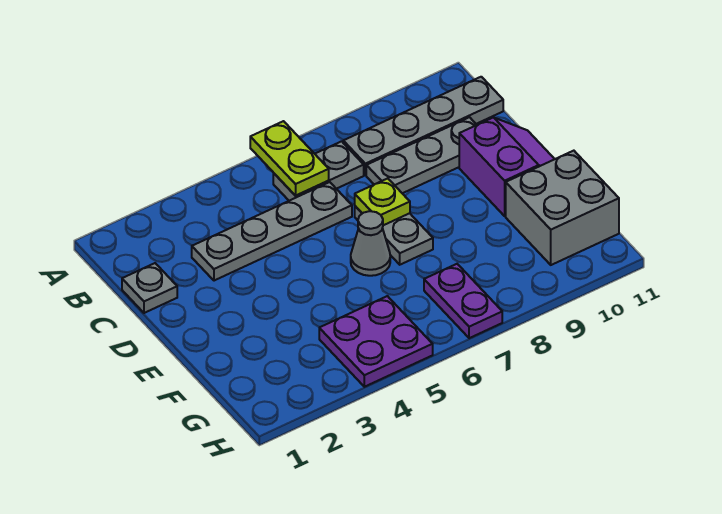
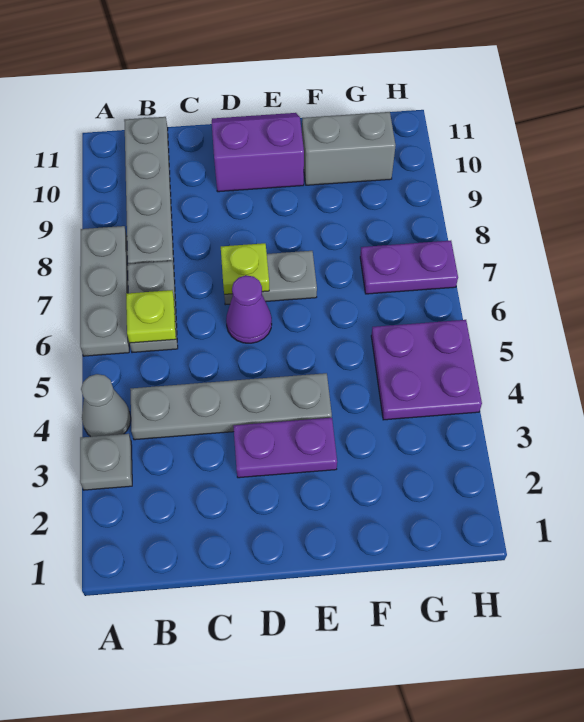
lime plate A6:B6 level 2 -> lime plate B6 level 2
grey plate C1 level 1 -> grey plate A3 level 1
grey plate C3:C6 level 1 -> grey plate B4:E4 level 1
grey plate C8:C10 level 1 -> grey plate A6:A8 level 1
none -> purple plate D3:E3 level 1
none -> purple cone D6 level 1
grey cone E6 level 1 -> grey cone A4 level 1
grey brick F10:G11 level 1 -> grey brick F10:G10 level 1

